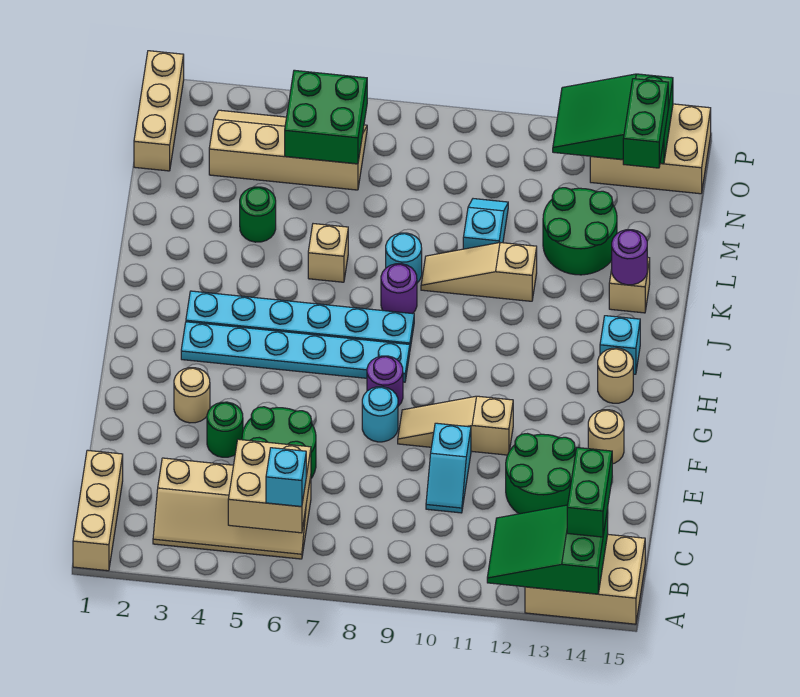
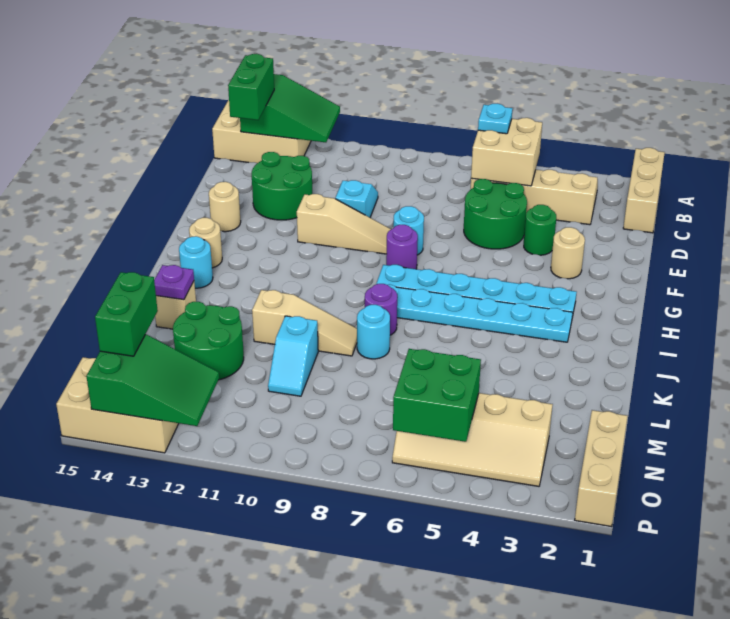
cyan brick B6 level 3 -> cyan plate B6 level 3
cyan brick I14 level 1 -> cyan round brick I14 level 1
tan brick K6 level 1 -> none
purple round brick K14 level 2 -> purple plate K14 level 2
green round brick L4 level 1 -> none

